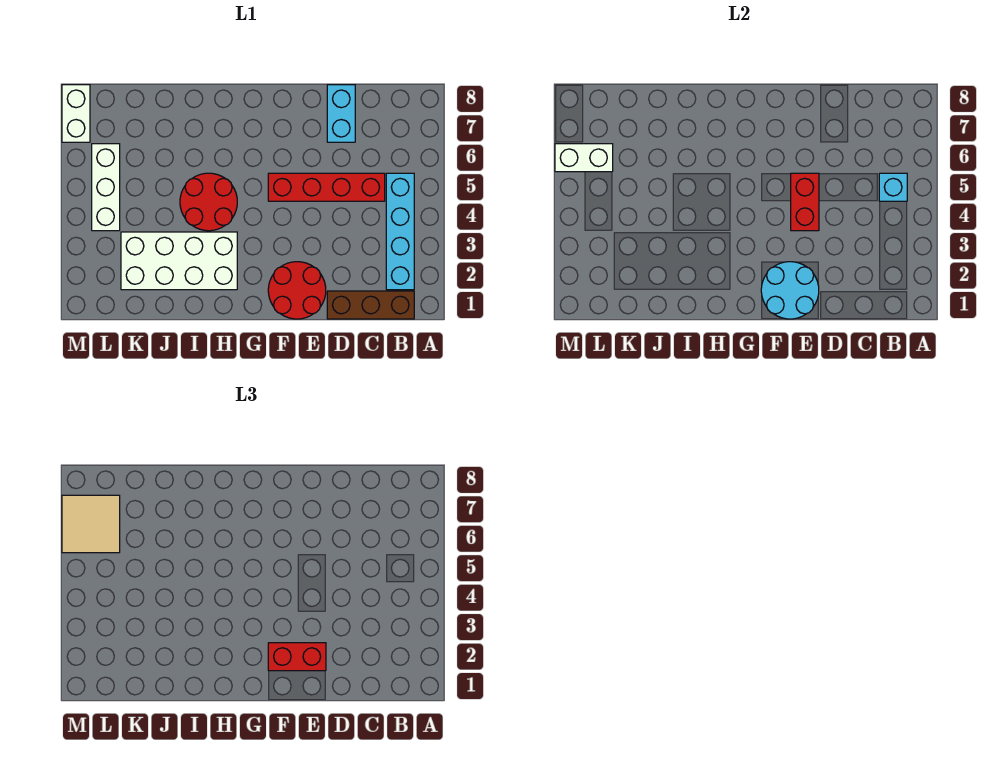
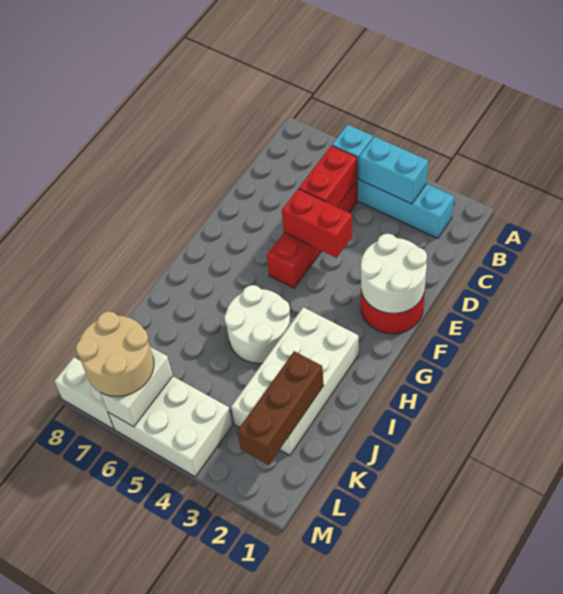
brown brick B1:D1 level 1 -> brown brick J2:L2 level 2
cyan brick D7:D8 level 1 -> cyan brick B3:B4 level 2
cyan round brick E1:F2 level 2 -> white round brick E1:F2 level 2
red brick E2:F2 level 3 -> red brick C5:D5 level 2
red round brick H4:I5 level 1 -> white round brick H4:I5 level 1
white brick L4:L6 level 1 -> white brick L4:M6 level 1
tan tile L6:M7 level 3 -> tan round brick L6:M7 level 3

